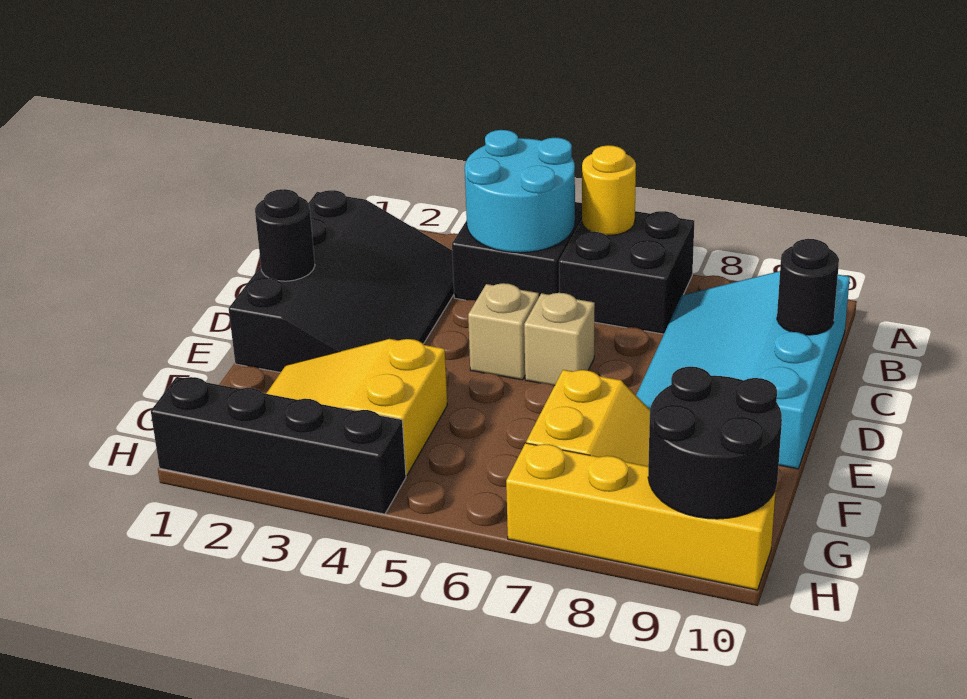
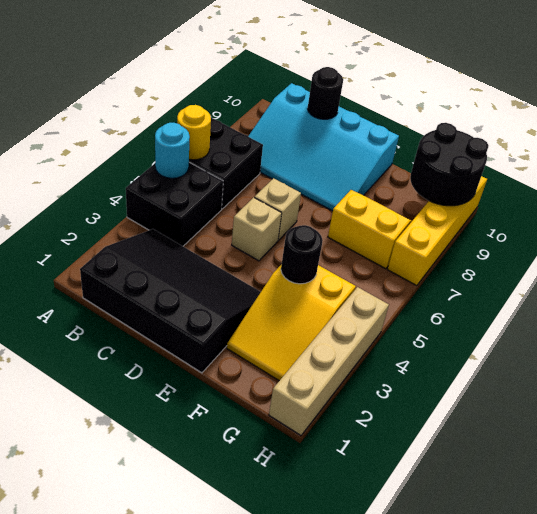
cyan round brick A4:B5 level 2 -> cyan round brick A5 level 2
black round brick D1 level 2 -> black round brick F4 level 2
black brick H1:H4 level 1 -> tan brick H1:H4 level 1

